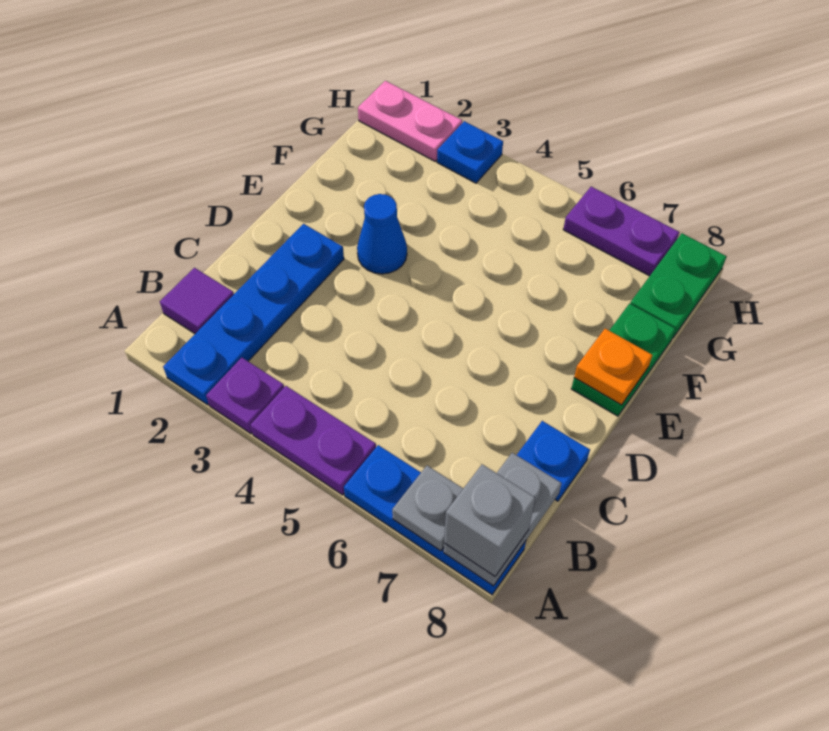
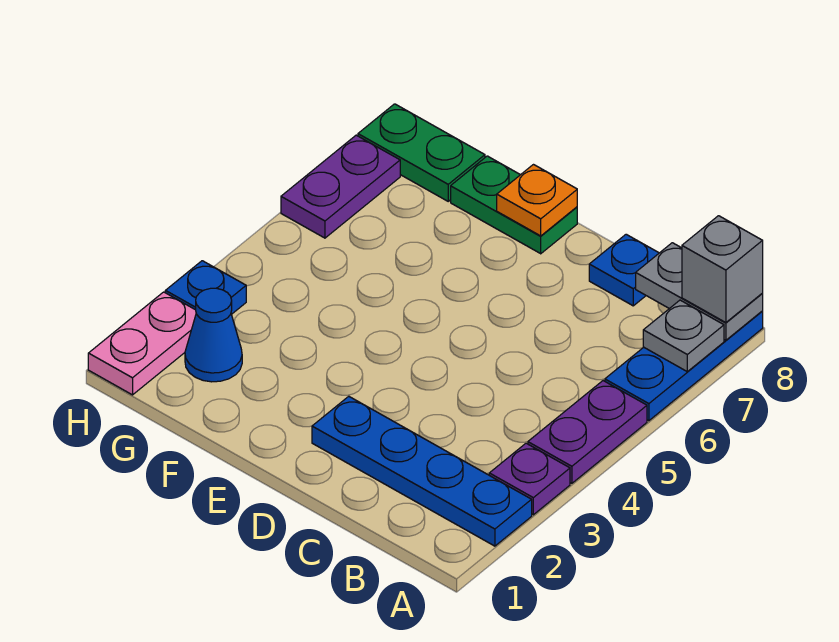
purple tile B1 level 1 -> none
blue cone E3 level 1 -> blue cone G2 level 1

